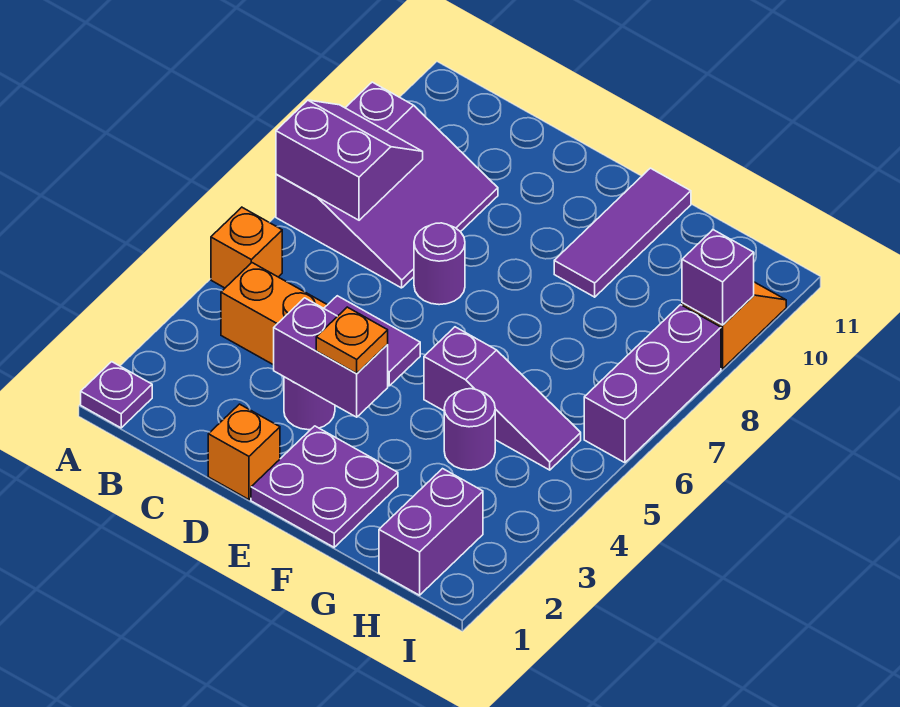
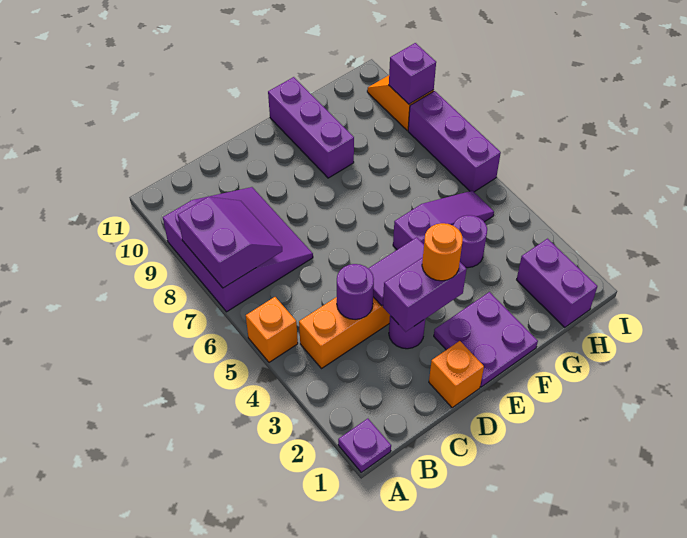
purple slope A7:B8 level 2 top 7 -> purple slope A7:B8 level 2 top A
purple round brick D7 level 1 -> purple round brick C4 level 2
orange plate E3 level 3 -> orange round brick E3 level 3
purple tile F9:F11 level 1 -> purple brick F9:F11 level 1

